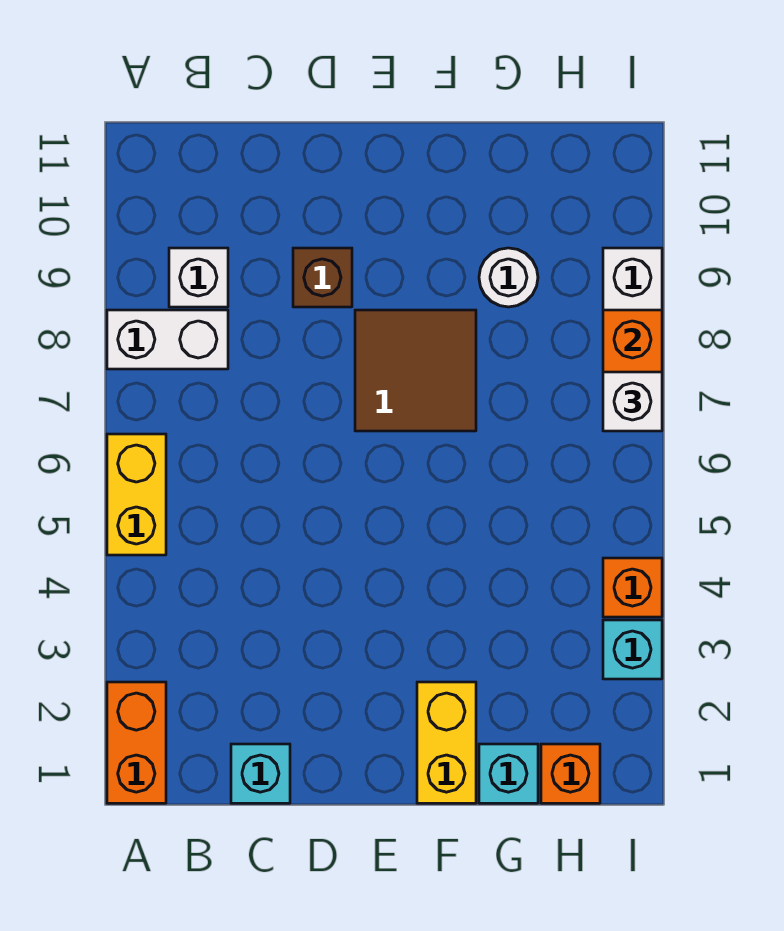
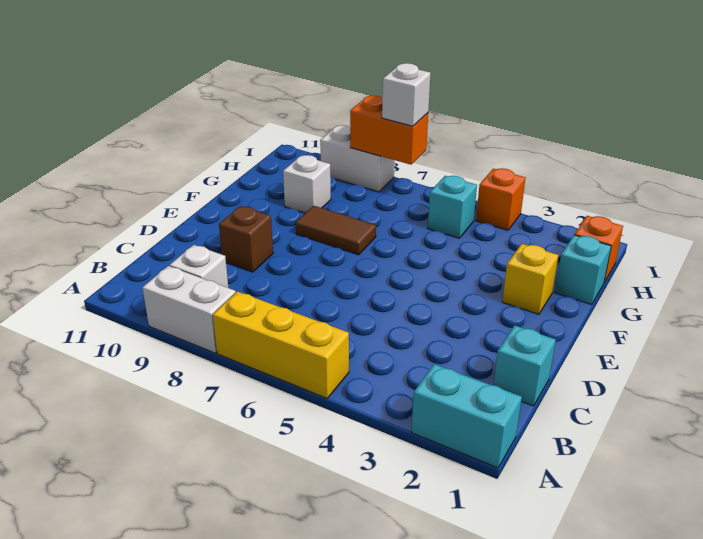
orange brick A1:A2 level 1 -> cyan brick A1:A2 level 1
yellow brick A5:A6 level 1 -> yellow brick A5:A7 level 1
white brick A8:B8 level 1 -> white brick A8:A9 level 1
brown tile E7:F8 level 1 -> brown tile F7:F8 level 1
yellow brick F1:F2 level 1 -> yellow brick F2 level 1
white round brick G9 level 1 -> white brick G9 level 1
cyan brick I3 level 1 -> cyan brick H5 level 1

